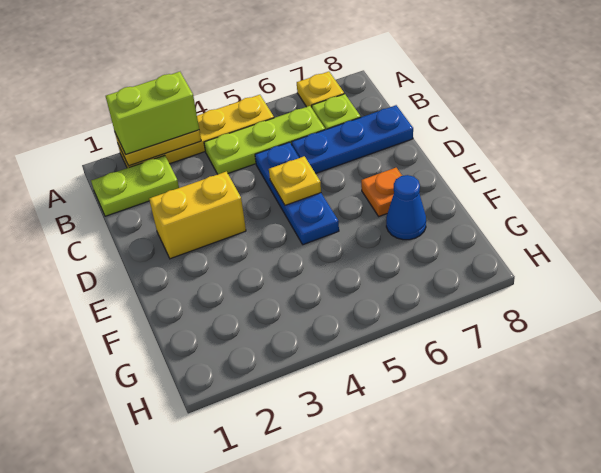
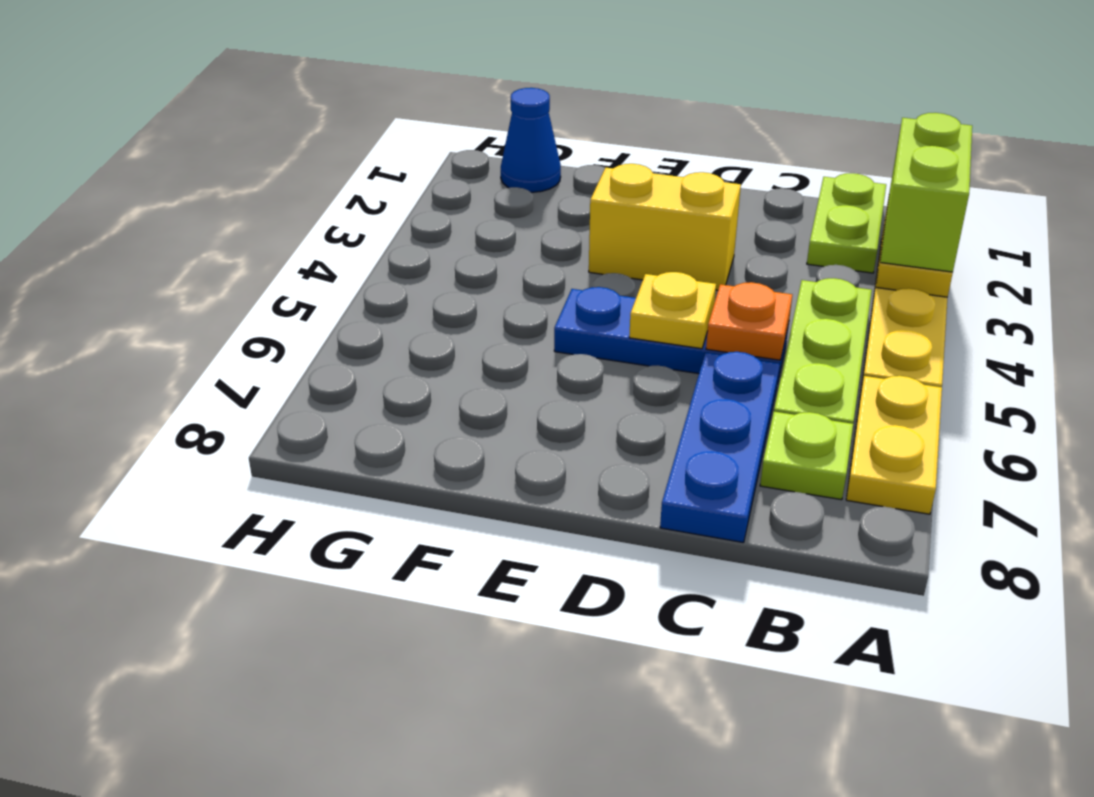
yellow plate A7 level 1 -> yellow plate A6:A7 level 1
yellow brick D2:D3 level 1 -> yellow brick D3:E3 level 1
orange plate E7 level 1 -> orange plate C5 level 2
blue cone F7 level 1 -> blue cone G1 level 1

